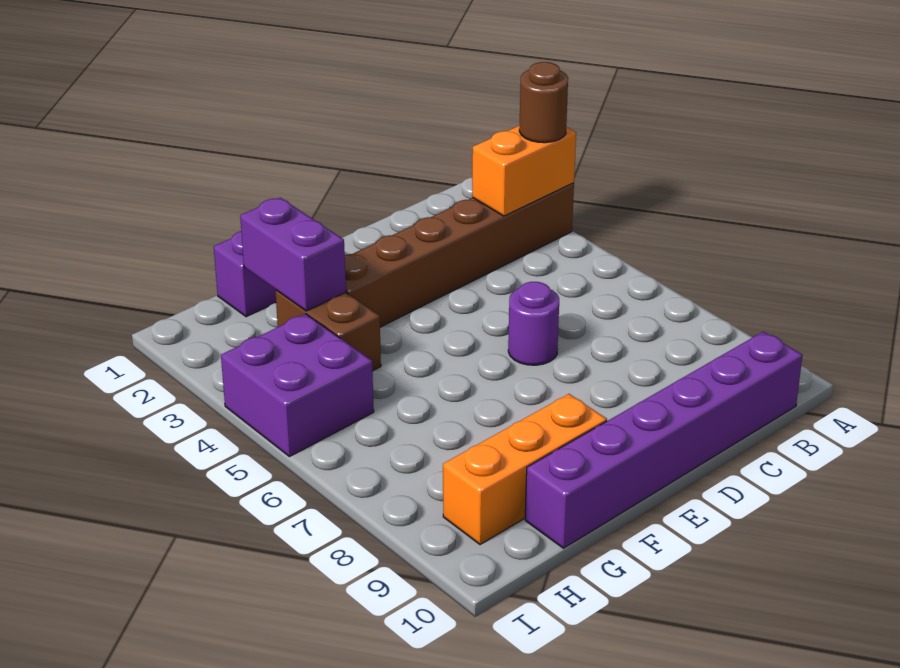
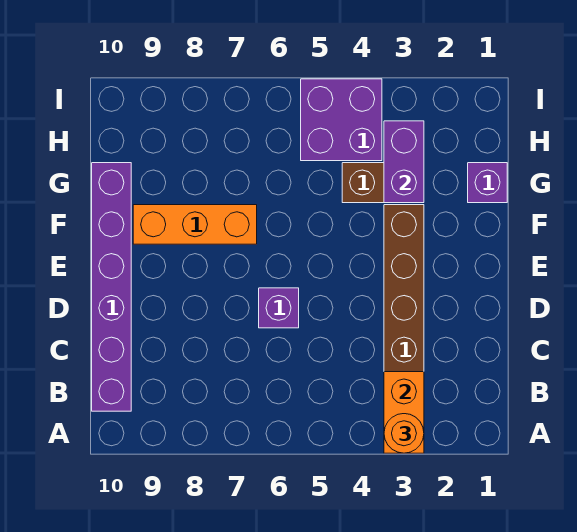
brown round brick A3 level 3 -> orange round brick A3 level 3
purple round brick D6 level 1 -> purple brick D6 level 1
orange brick F9:H9 level 1 -> orange brick F7:F9 level 1
purple brick G2:G3 level 2 -> purple brick G3:H3 level 2

